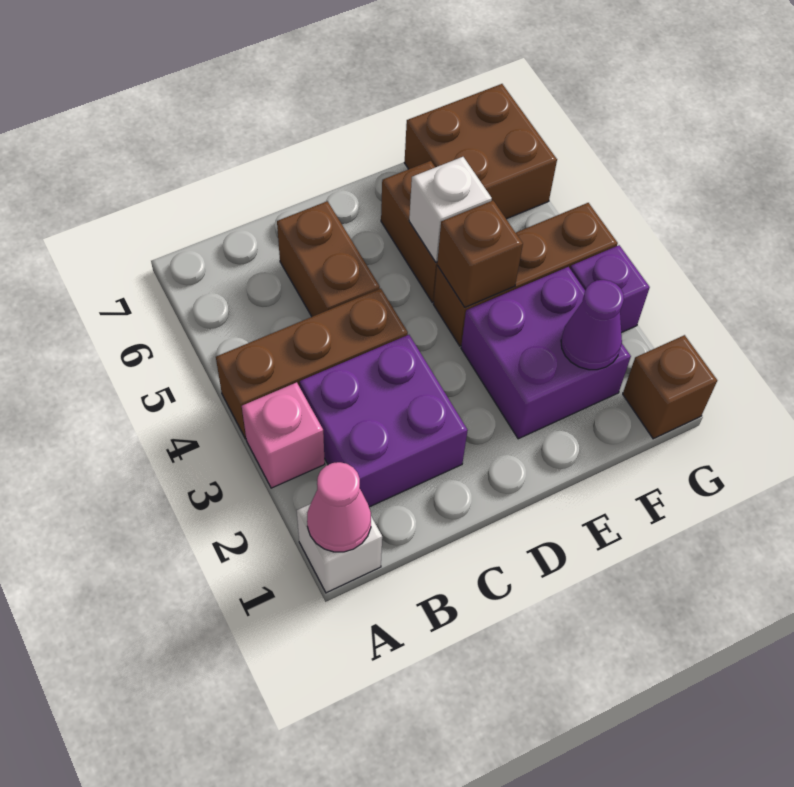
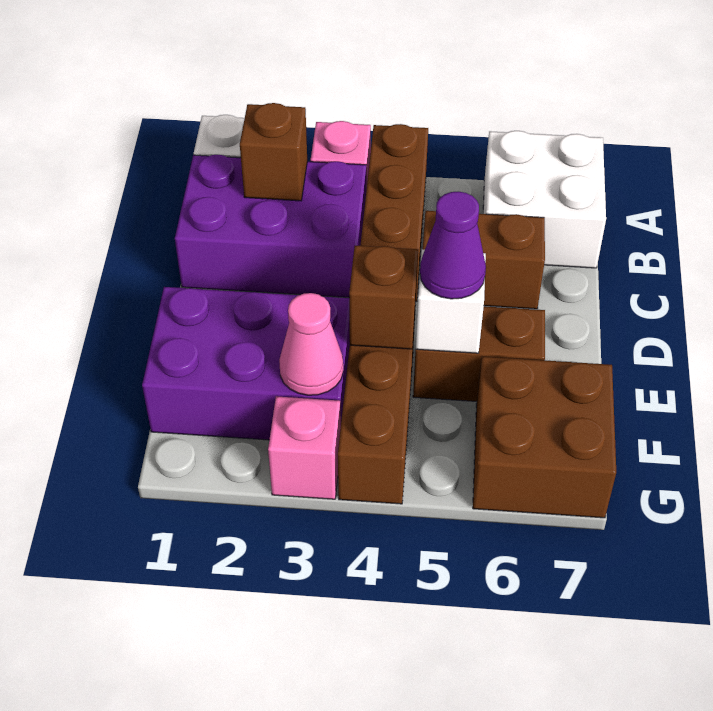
pink cone A1 level 2 -> pink cone F3 level 2
none -> white brick A6:B7 level 1
purple brick B2:C3 level 1 -> purple brick B1:C3 level 1
purple brick E2:F3 level 1 -> purple brick E1:F3 level 1
purple cone F2 level 2 -> purple cone E5 level 3
brown brick G1 level 1 -> brown brick B2 level 2
purple brick G3 level 1 -> pink brick G3 level 1

